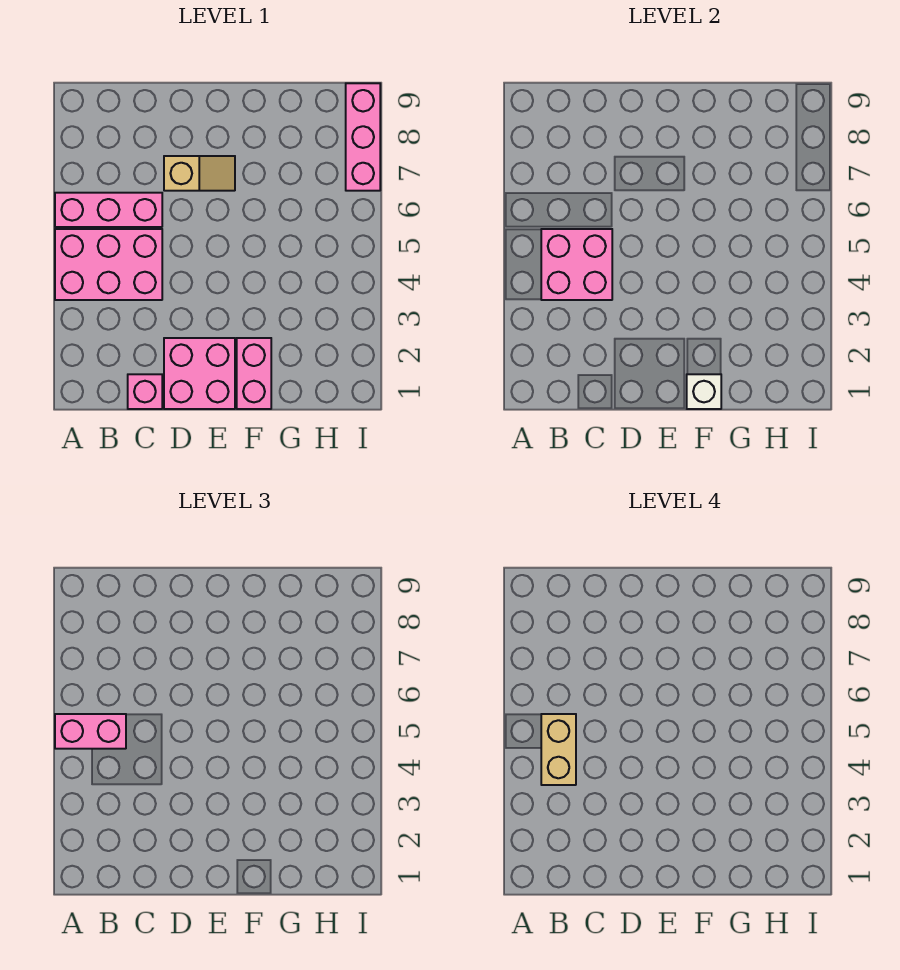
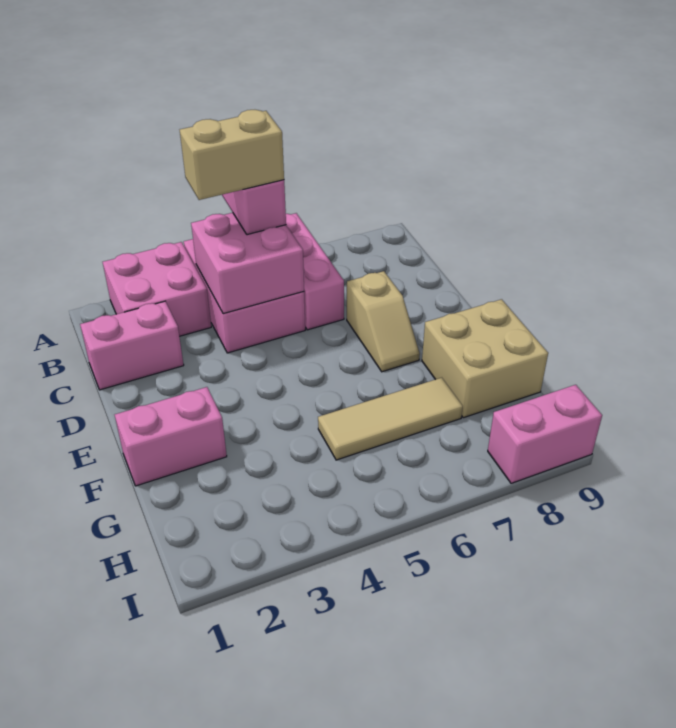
pink brick C1 level 1 -> pink brick C1:C2 level 1
pink brick D1:E2 level 1 -> pink brick A2:B3 level 1
white brick F1 level 2 -> none
none -> tan brick F8:G9 level 1
none -> tan tile G5:G7 level 1
pink brick I7:I9 level 1 -> pink brick I8:I9 level 1

